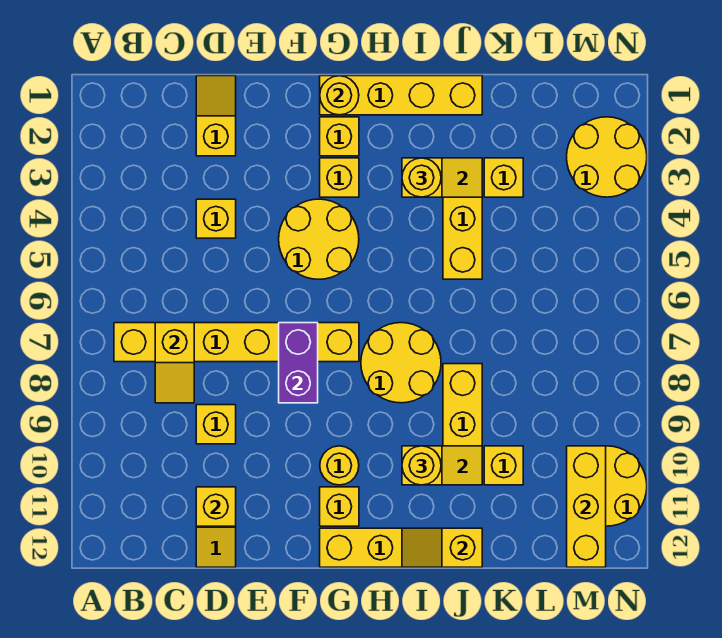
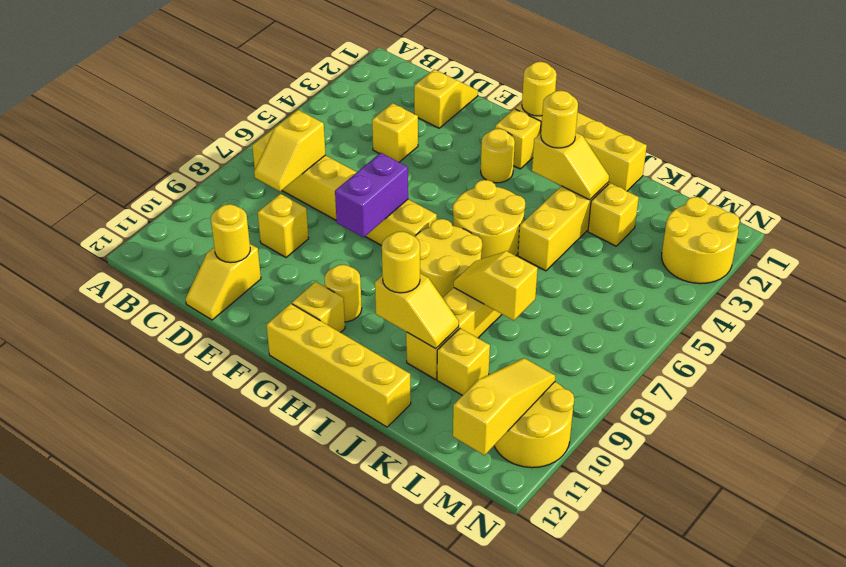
yellow brick D11 level 2 -> yellow round brick D11 level 2
yellow round brick F4:G5 level 1 -> yellow round brick H5:I6 level 1
yellow brick G3 level 1 -> yellow round brick G3 level 1
yellow slope I12:J12 level 2 top J -> yellow slope J8:K8 level 2 top K
yellow brick M10:M12 level 2 -> yellow slope M10:M12 level 2 top 12

